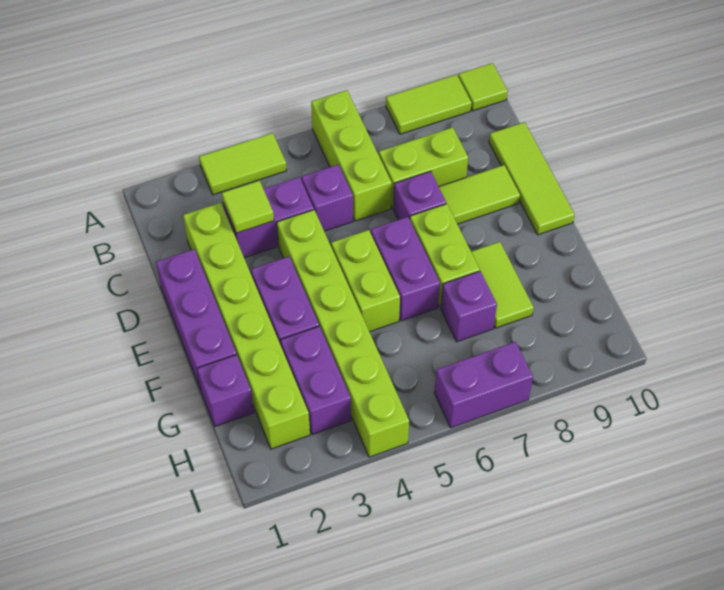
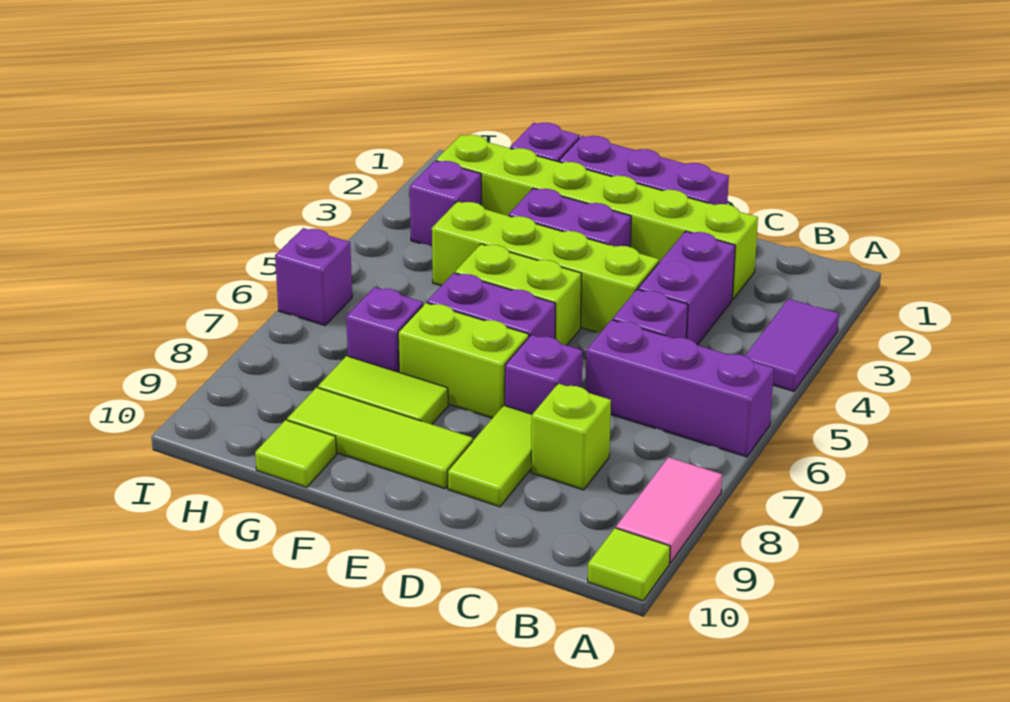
lime tile A3:A4 level 1 -> purple tile A3:A4 level 1
lime brick A6:C6 level 1 -> purple brick A6:C6 level 1
lime tile A8:A9 level 1 -> pink tile A8:A9 level 1
lime tile C3 level 2 -> lime tile G10 level 1
lime brick C7:C8 level 1 -> lime brick C8 level 1
lime tile C10:E10 level 1 -> lime tile E9:G9 level 1
lime brick D4:I4 level 1 -> lime brick D4:G4 level 1
purple brick G3:H3 level 1 -> purple brick H3 level 1
purple brick I6:I7 level 1 -> purple brick I6 level 1

